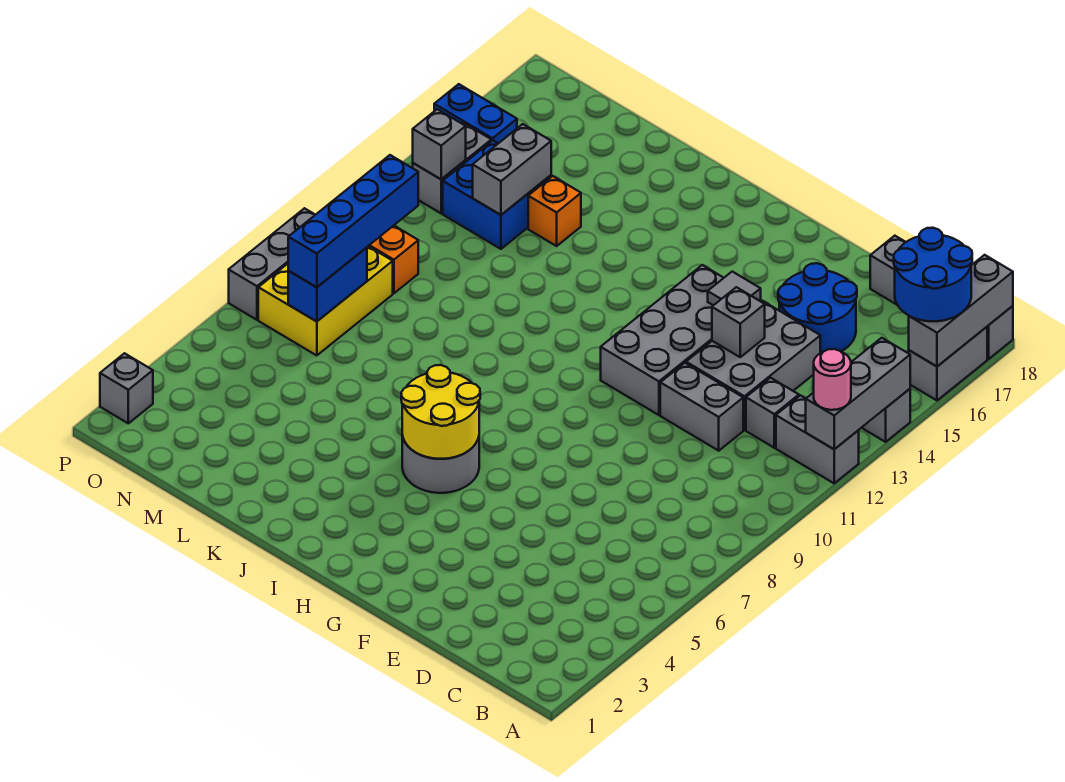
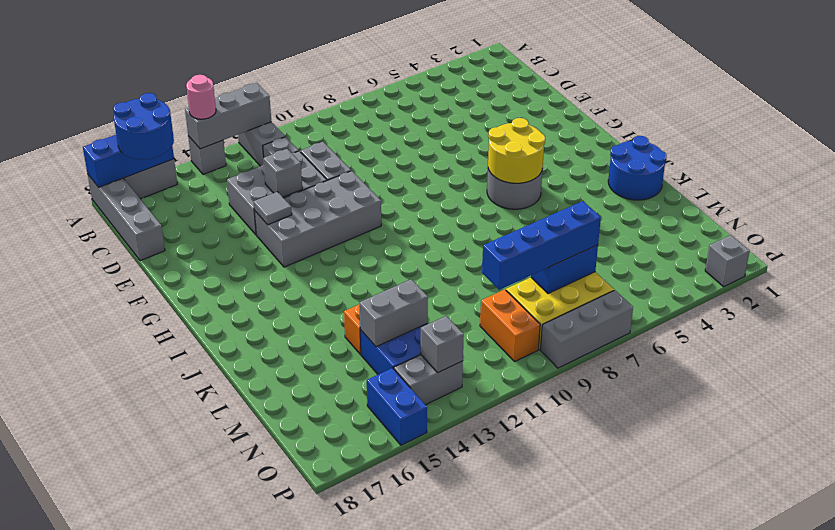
pink round brick A12 level 3 -> pink round brick A14 level 3
grey brick A16:A18 level 2 -> blue brick A16:A18 level 2
blue round brick D15:E16 level 1 -> blue round brick J1:K2 level 1

